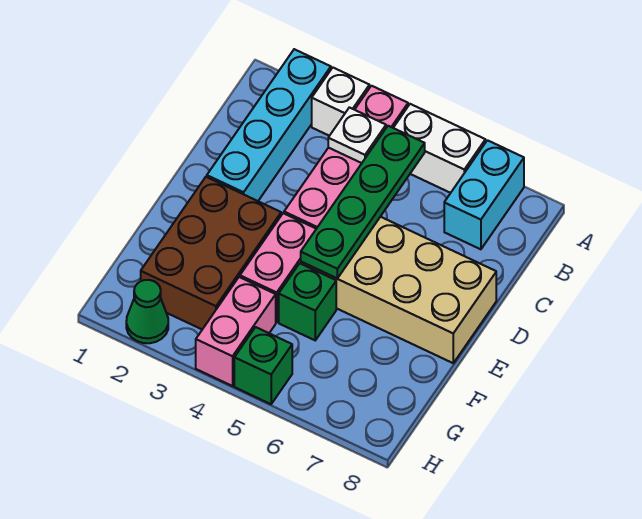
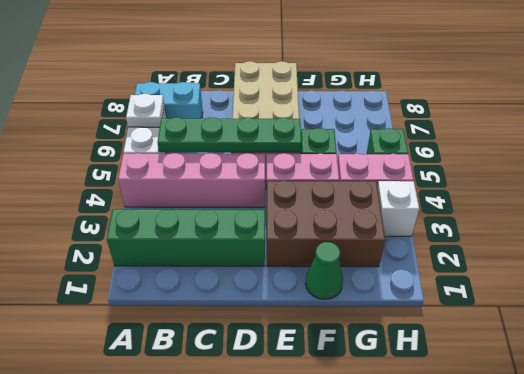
cyan brick A2:D2 level 1 -> green brick A2:D2 level 1
white brick A3 level 1 -> white brick H3 level 1
white plate B4 level 2 -> white plate A6 level 2
green cone H2 level 1 -> green cone F1 level 1

